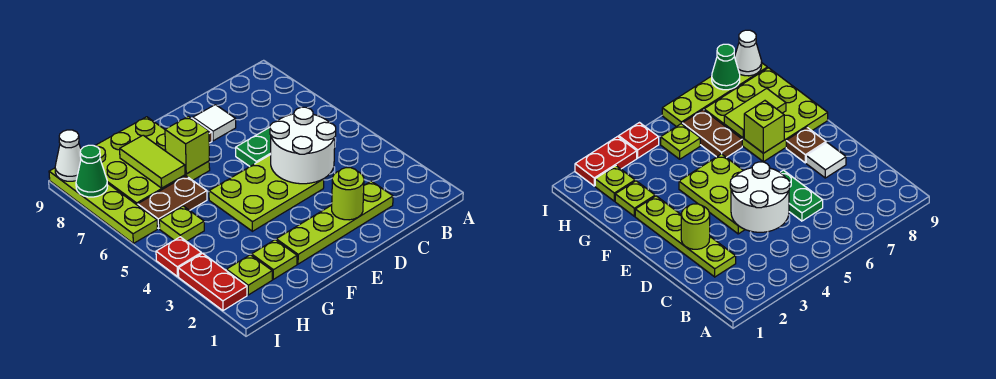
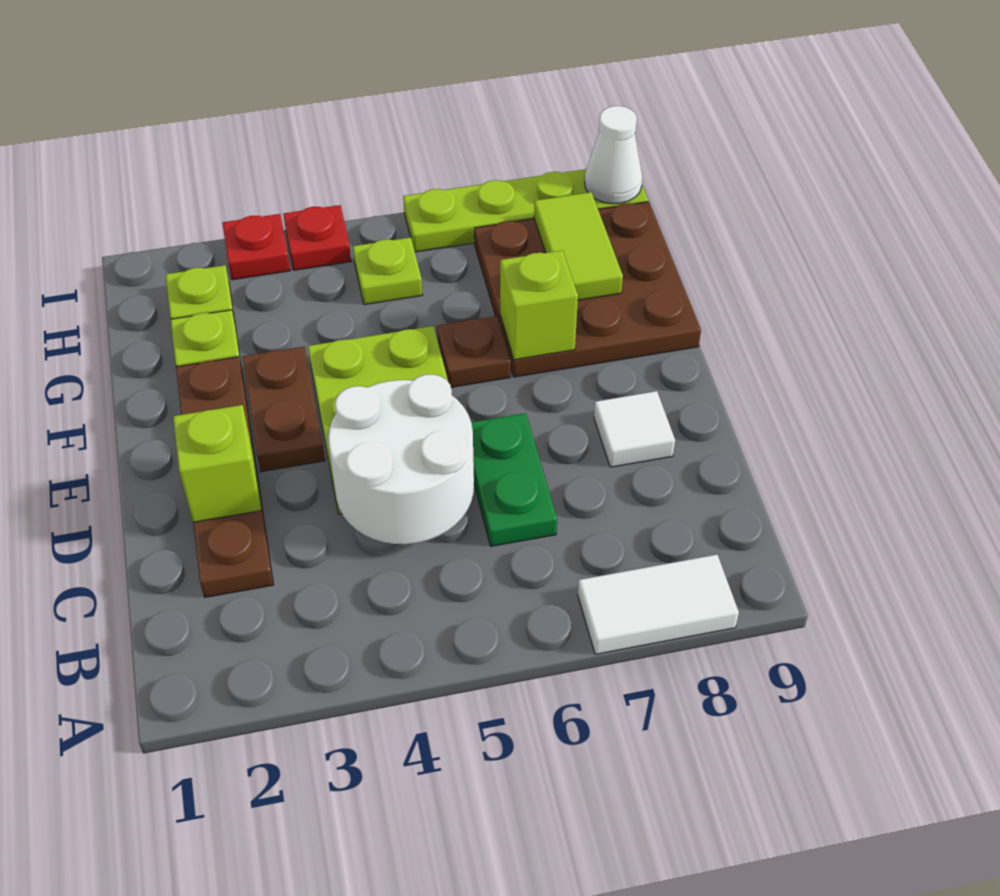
none -> white tile A7:A8 level 1
lime plate C2:F2 level 1 -> brown plate C2:F2 level 1
lime round brick D2 level 2 -> lime brick D2 level 2
brown plate E8 level 1 -> brown plate F6 level 1
lime plate F7:H9 level 1 -> brown plate F7:H9 level 1
brown plate G6:H6 level 1 -> brown plate E3:F3 level 1
lime tile G7:G8 level 2 -> lime tile G8:H8 level 2
red plate I2:I3 level 1 -> red plate I3 level 1
green cone I8 level 2 -> none

